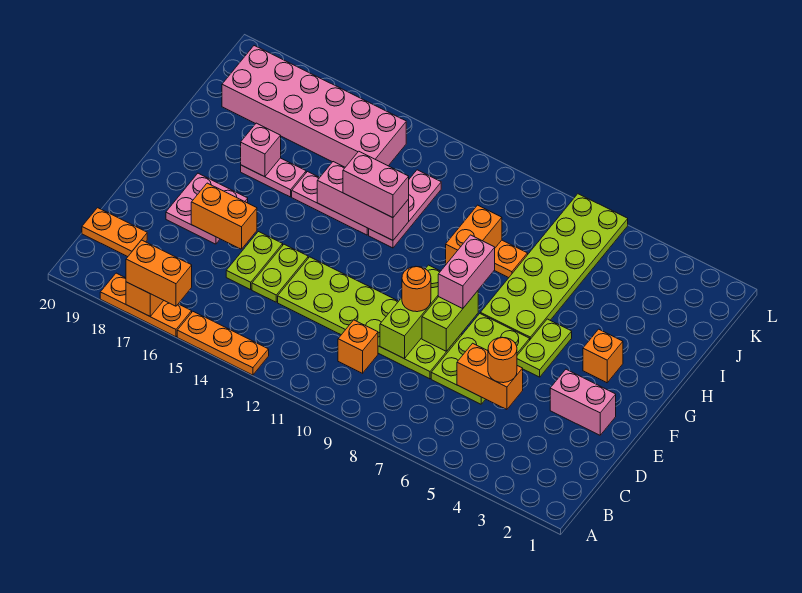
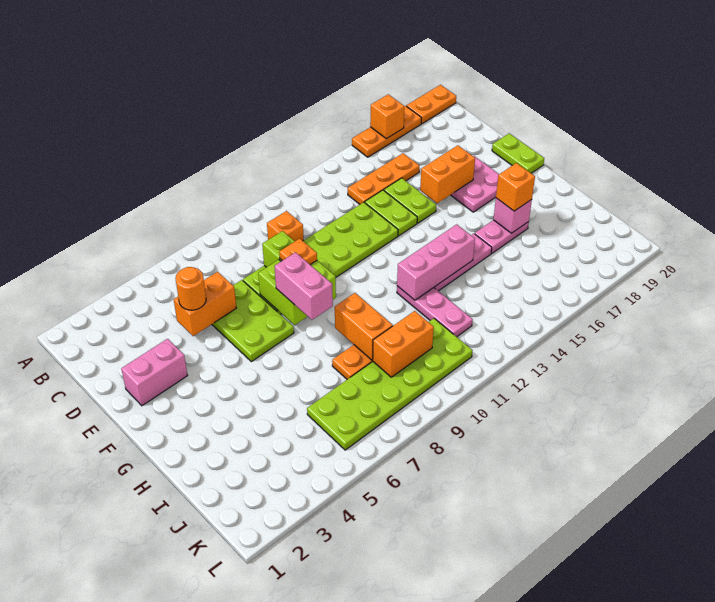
orange plate A13:A15 level 1 -> orange plate C14:C16 level 1
orange brick A16:A17 level 3 -> orange brick J9:J10 level 2
orange plate C19:C20 level 1 -> orange plate A19:A20 level 1
orange round brick E9 level 3 -> orange plate E9 level 3
lime plate F5:G5 level 1 -> lime plate E20:F20 level 1
orange brick G3 level 1 -> orange brick H17 level 3
lime plate G6:L7 level 1 -> lime plate J6:K11 level 1
pink brick H12:H13 level 3 -> none
pink brick J14:K19 level 1 -> none

